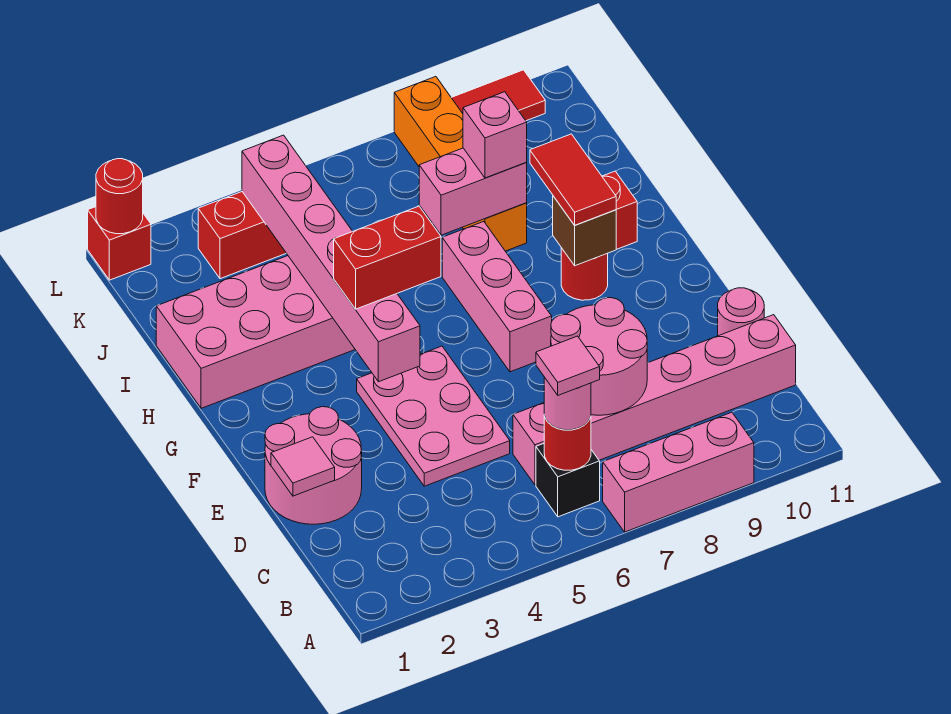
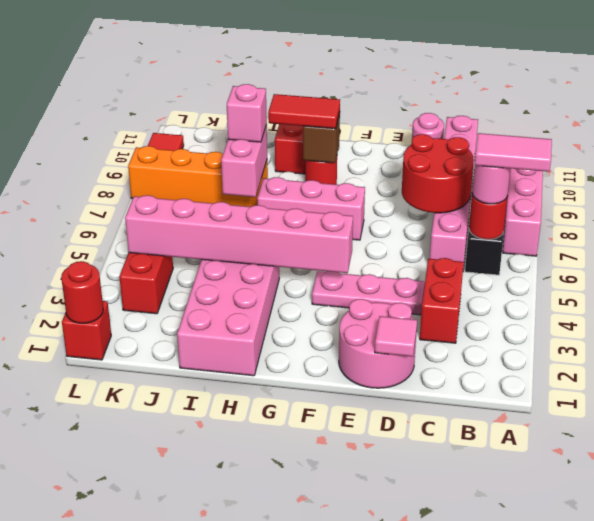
pink tile B6 level 4 -> pink tile A6:B6 level 4
pink round brick C7:D8 level 2 -> red round brick C7:D8 level 2
pink plate D4:F5 level 1 -> pink plate D4:F4 level 1
red brick G4:G5 level 3 -> red brick C3:C4 level 1

